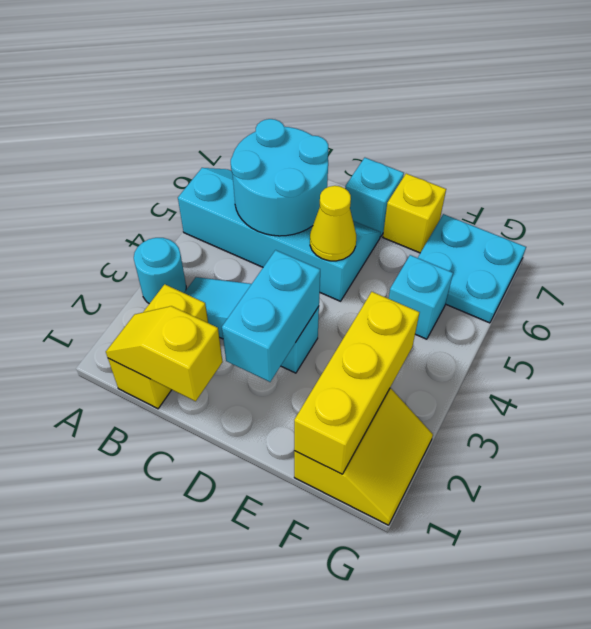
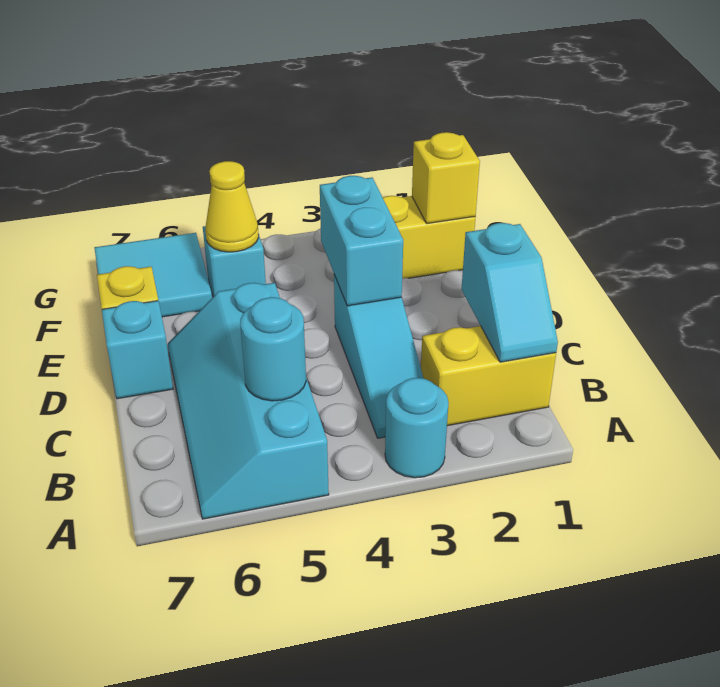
yellow slope B1:C1 level 2 top C -> cyan slope B1:C1 level 2 top C
cyan round brick B5:C6 level 2 -> cyan round brick B5 level 2
cyan brick D2:D3 level 2 -> cyan brick D3:E3 level 2
yellow cone D5 level 2 -> yellow cone F5 level 2
yellow brick F1:F3 level 2 -> yellow brick F1 level 2
cyan plate F6:G7 level 1 -> cyan tile F6:G7 level 1

